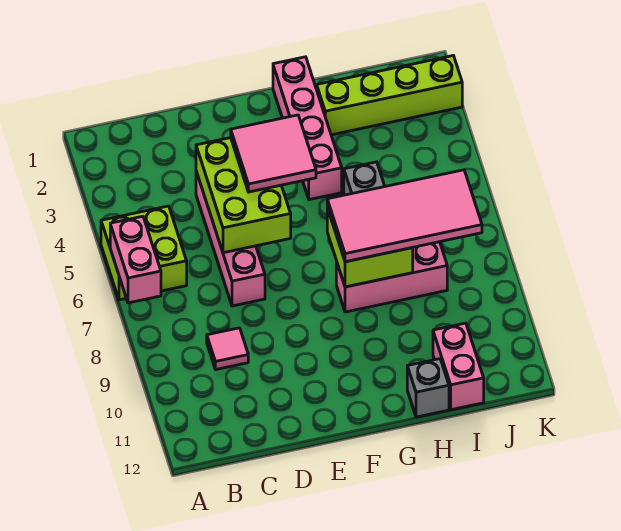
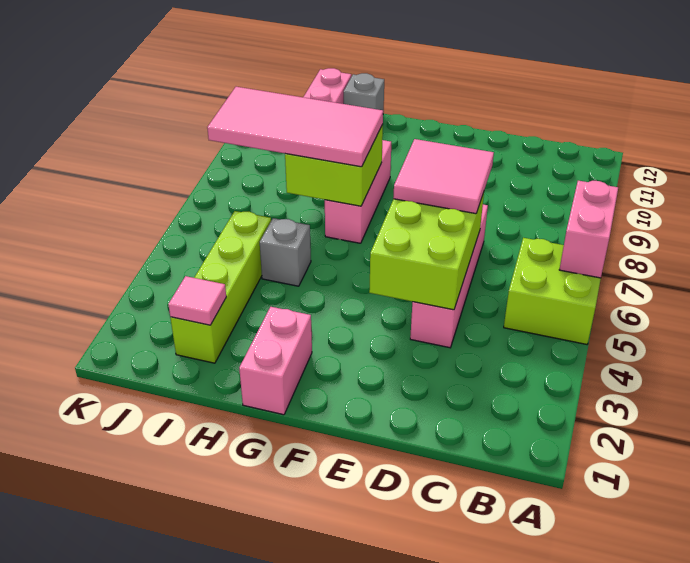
pink tile C9 level 1 -> pink tile I2 level 2
pink tile E4:F5 level 3 -> pink tile D6:E7 level 3
pink brick G1:G4 level 1 -> pink brick G1:G2 level 1
pink brick G8:I8 level 1 -> pink brick G7:G9 level 1
lime brick H2:K2 level 1 -> lime brick I2:I5 level 1

